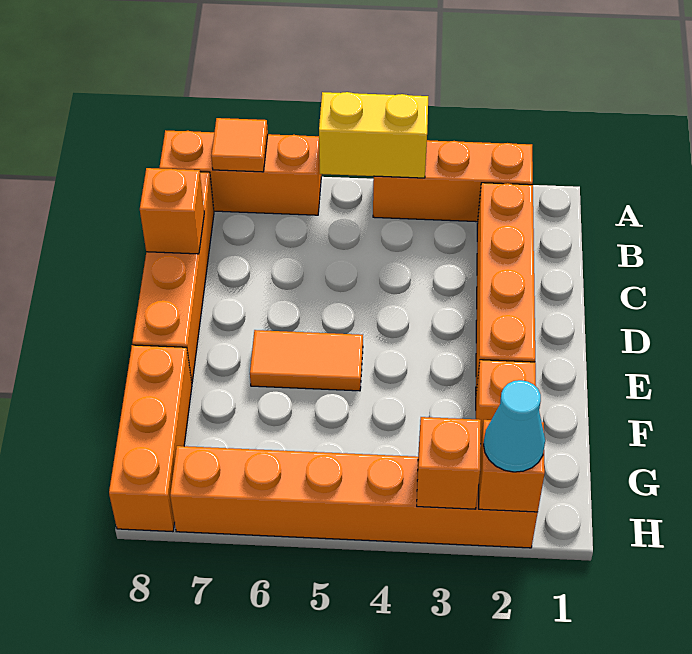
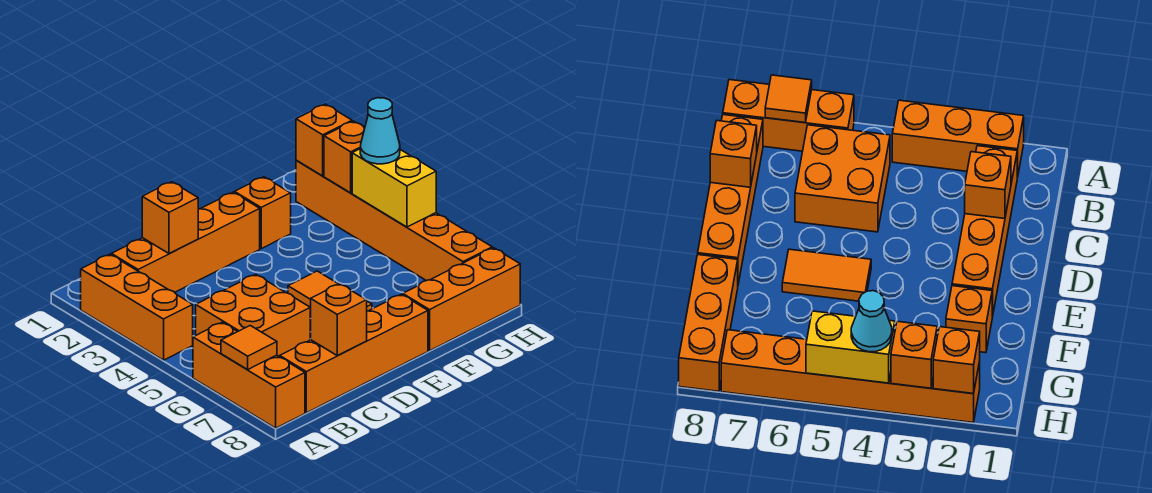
yellow brick A4:A5 level 2 -> yellow brick H4:H5 level 2
none -> orange brick B5:C6 level 1
none -> orange brick C2 level 2
cyan cone H2 level 3 -> cyan cone H4 level 3

